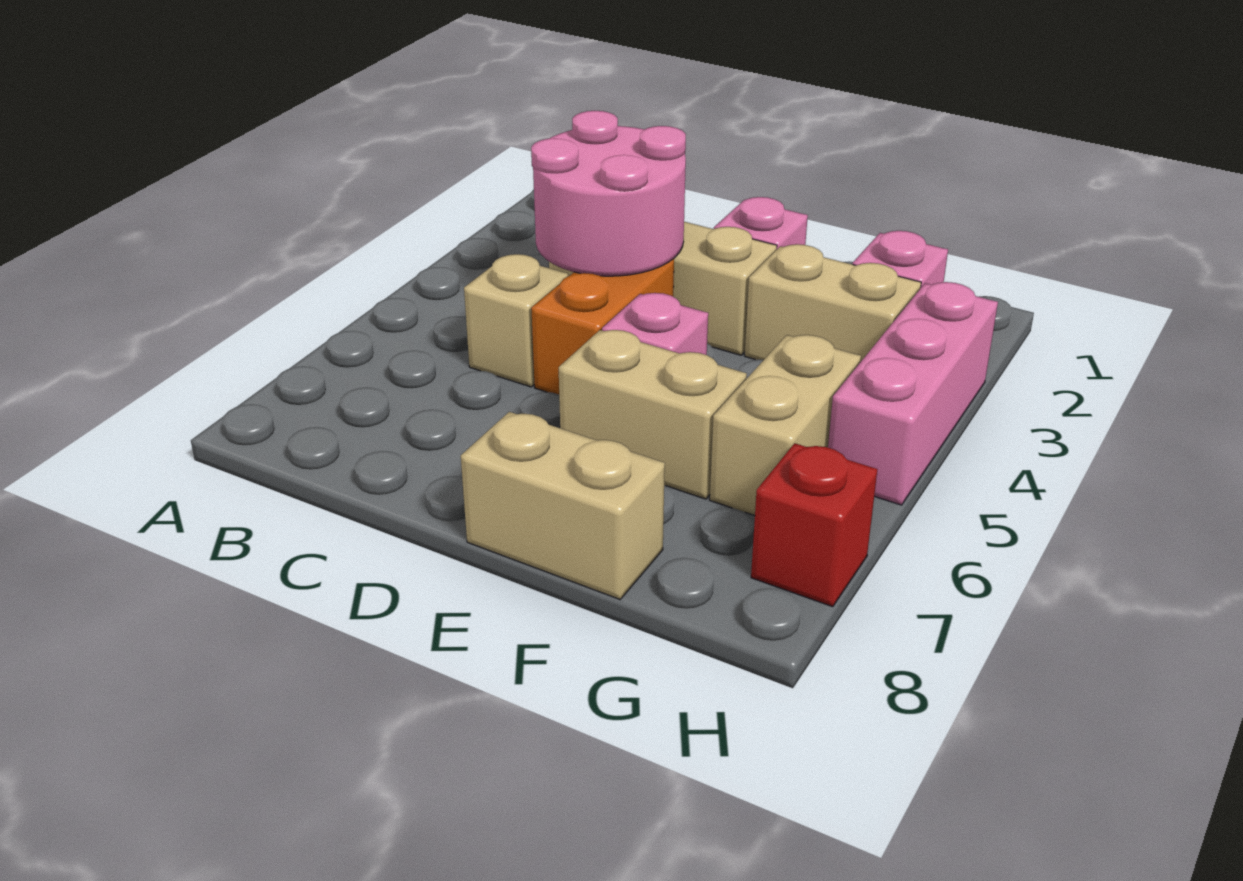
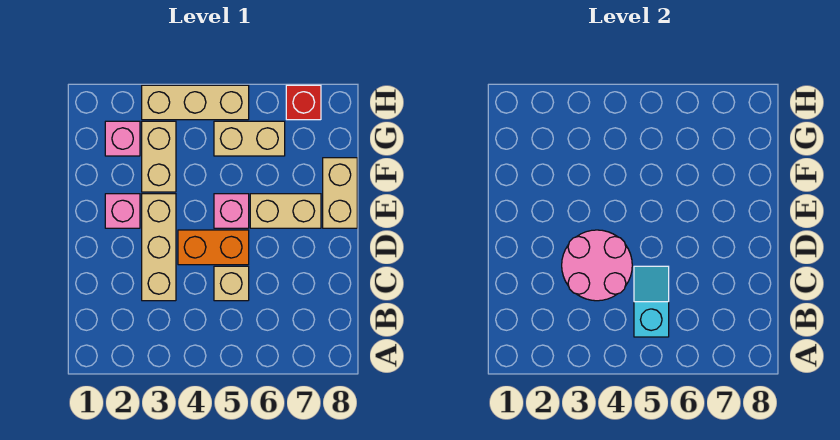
none -> cyan slope B5:C5 level 2 top B
tan brick E6:F6 level 1 -> tan brick E6:E7 level 1
pink brick H3:H5 level 1 -> tan brick H3:H5 level 1

